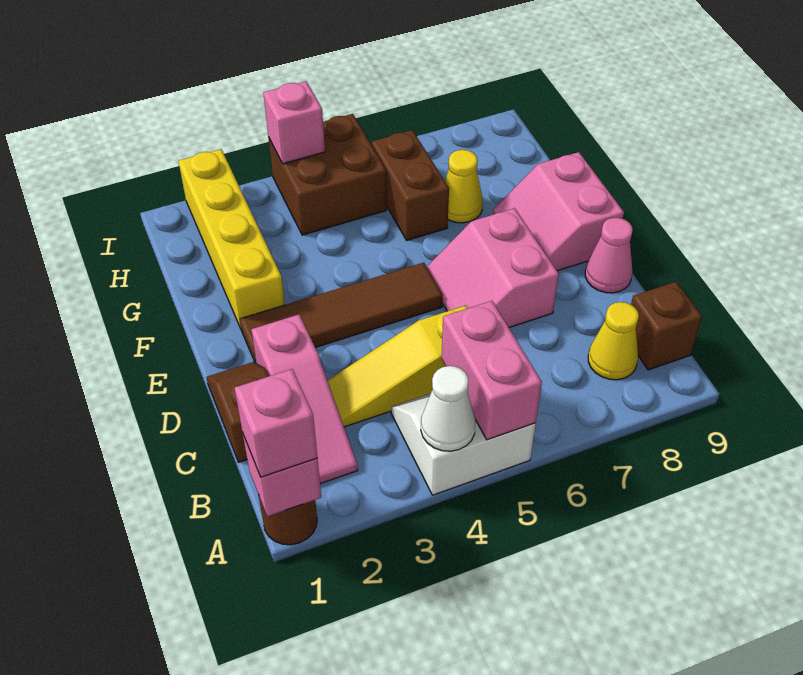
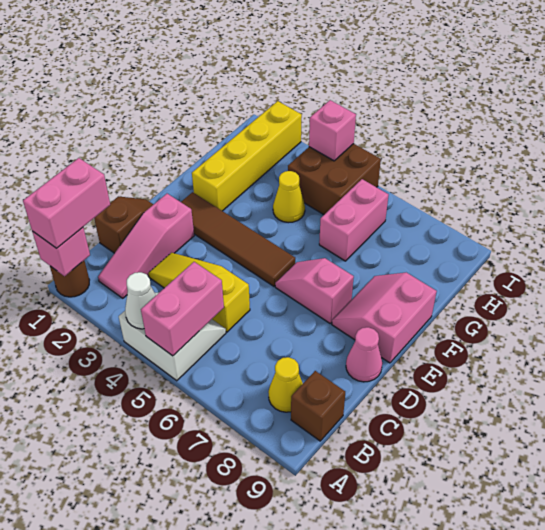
pink brick A1 level 3 -> pink brick A1:B1 level 3
pink slope D6:E7 level 1 top 7 -> pink slope E6:E7 level 1 top 7
brown brick G6:H6 level 1 -> pink brick G6:H6 level 1
yellow cone G7 level 1 -> yellow cone G4 level 1

